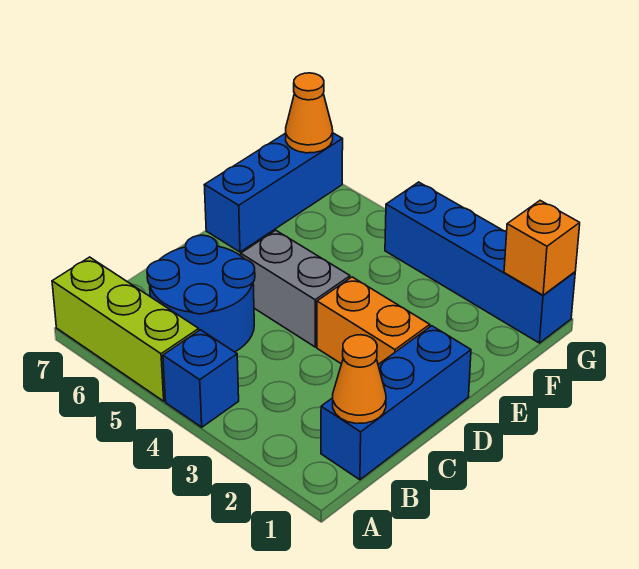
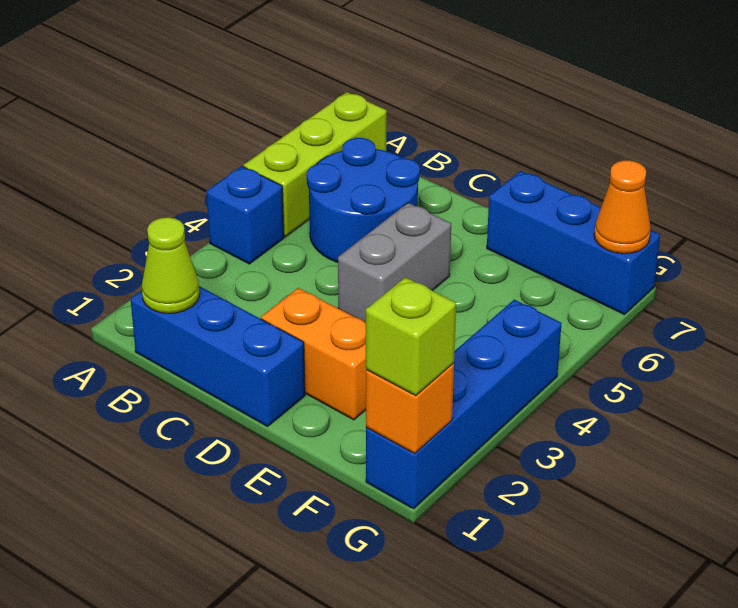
orange cone B1 level 2 -> lime cone B1 level 2
orange brick D2:D3 level 1 -> orange brick D2:E2 level 1
none -> lime brick G1 level 3

